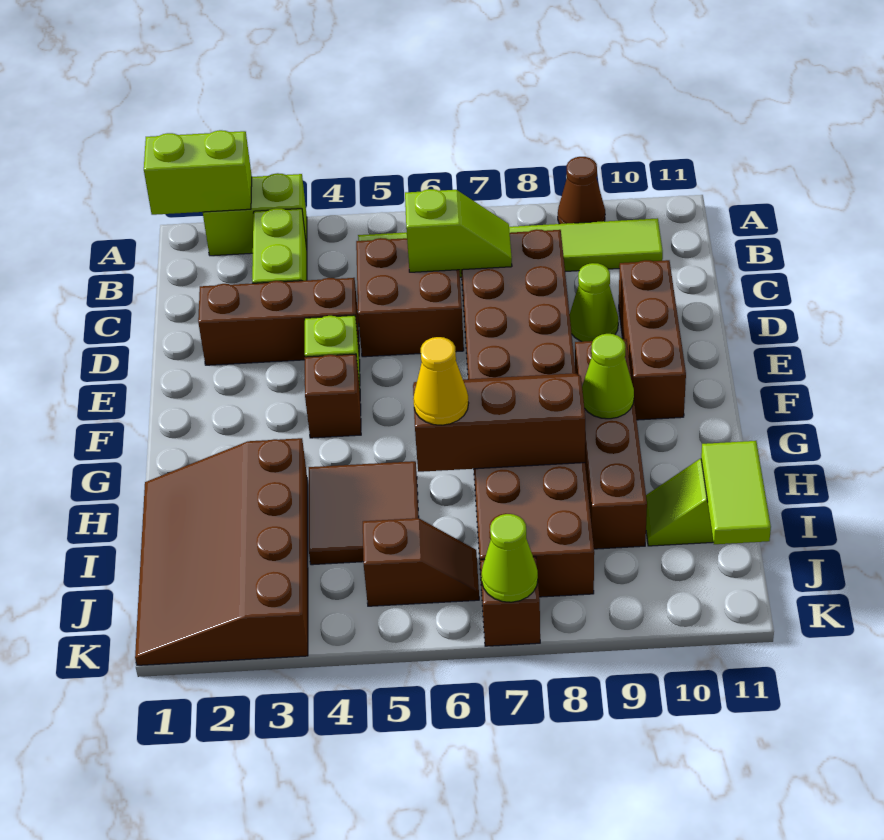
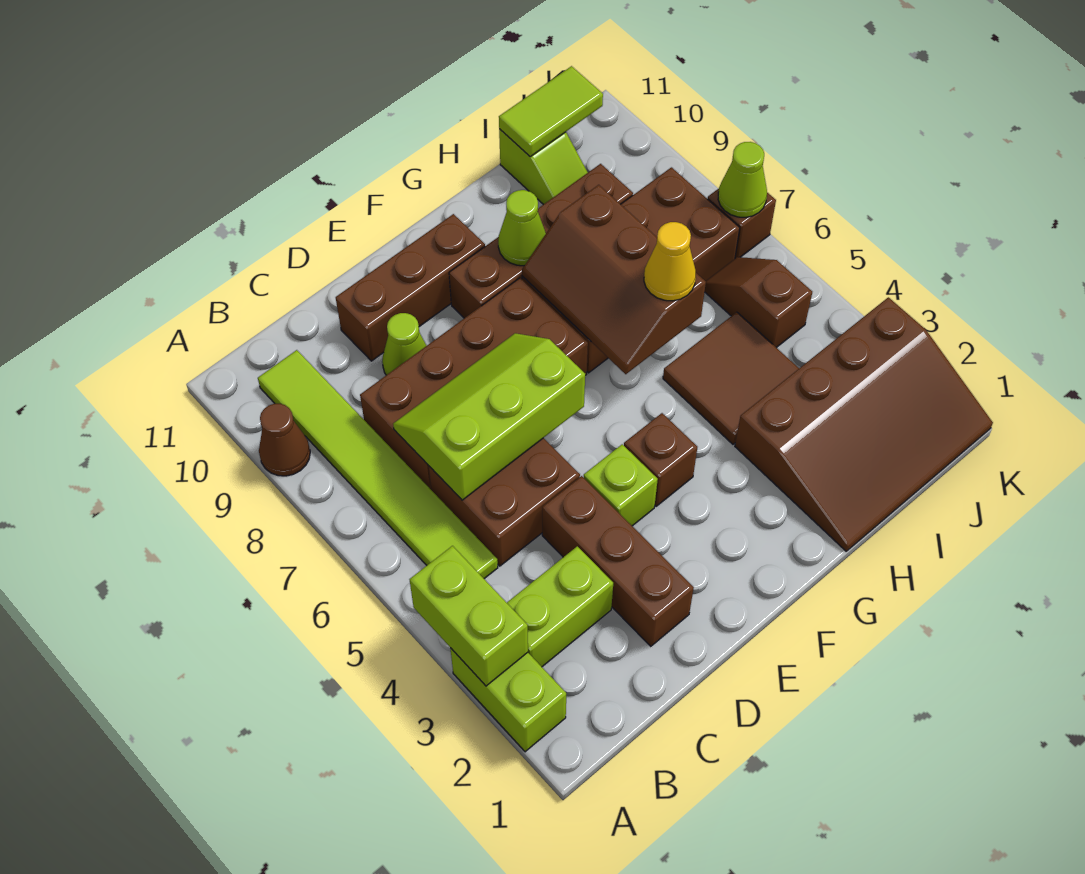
lime brick A1:A2 level 2 -> lime brick A3:A4 level 2
lime slope C6:C7 level 2 top 6 -> lime slope C6:E7 level 2 top 6

